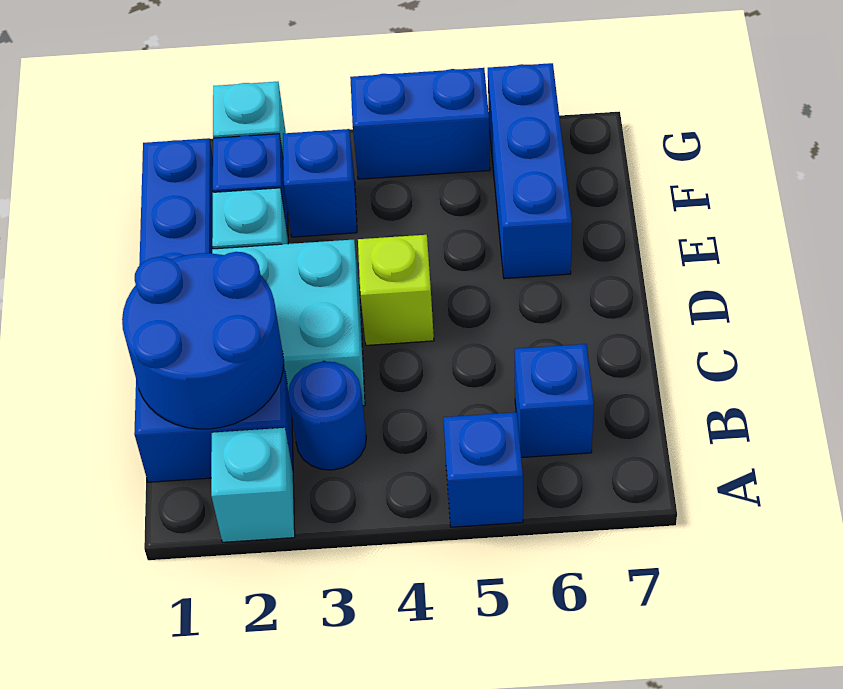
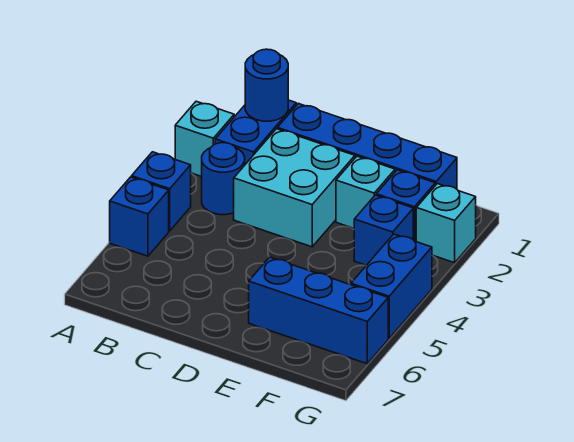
blue round brick B1:C2 level 2 -> blue round brick B1 level 2
blue brick B6 level 1 -> blue brick A4 level 1
lime brick D4 level 1 -> none

